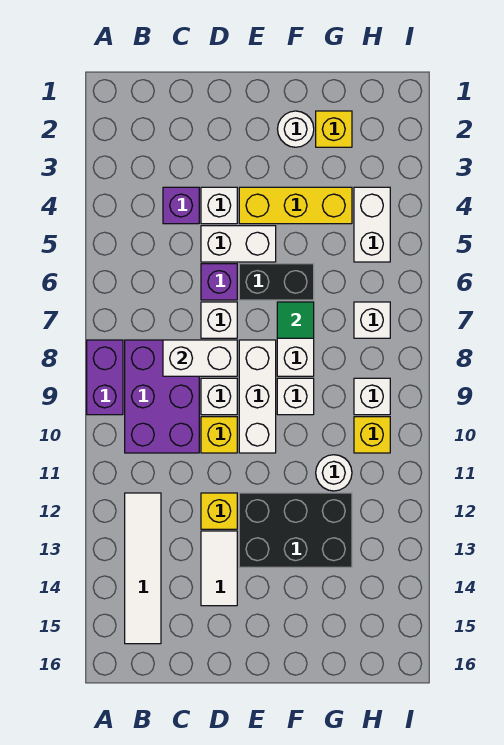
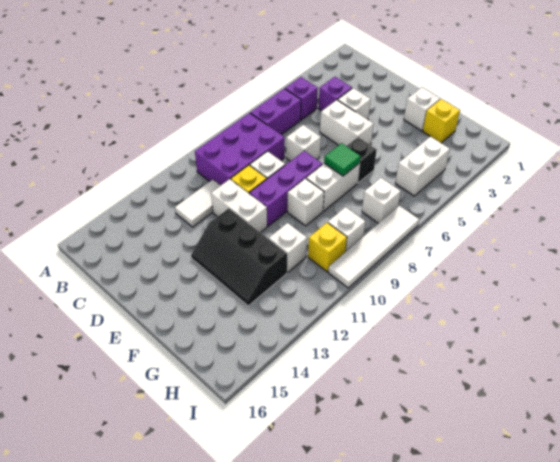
purple brick A8:A9 level 1 -> purple brick B6:B7 level 1
white tile B12:B15 level 1 -> white tile I7:I10 level 1
white brick C8:D8 level 2 -> white brick D11:E11 level 1
purple brick D6 level 1 -> purple brick B5 level 1
yellow brick D12 level 1 -> none
white tile D13:D14 level 1 -> white tile C11:C12 level 1
yellow brick E4:G4 level 1 -> none
black brick E6:F6 level 1 -> black brick F6 level 1
white brick E8:E10 level 1 -> purple brick E8:E10 level 1
black brick E12:G13 level 1 -> black slope E12:G13 level 1 top 12
white round brick F2 level 1 -> white brick F2 level 1
white round brick G11 level 1 -> white brick G11 level 1

